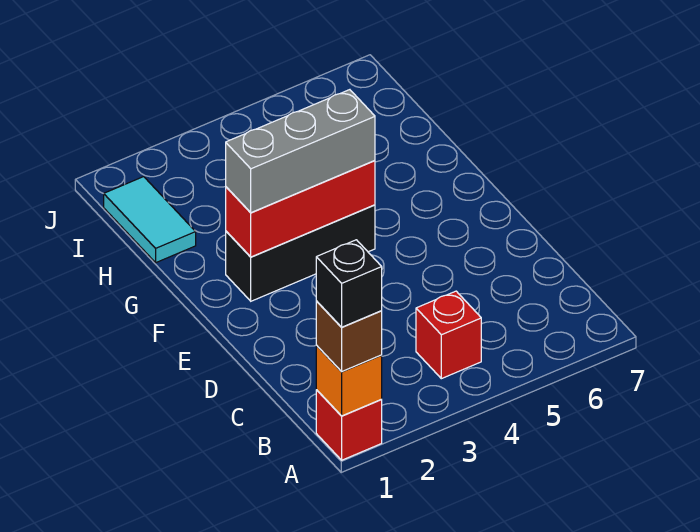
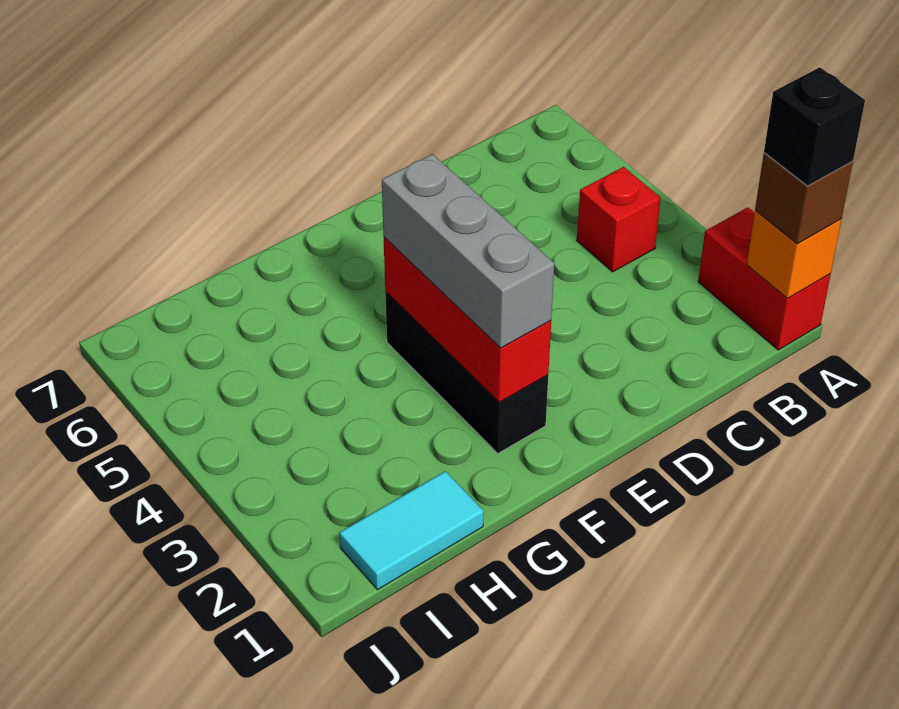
red brick A1 level 1 -> red brick A1:A2 level 1

